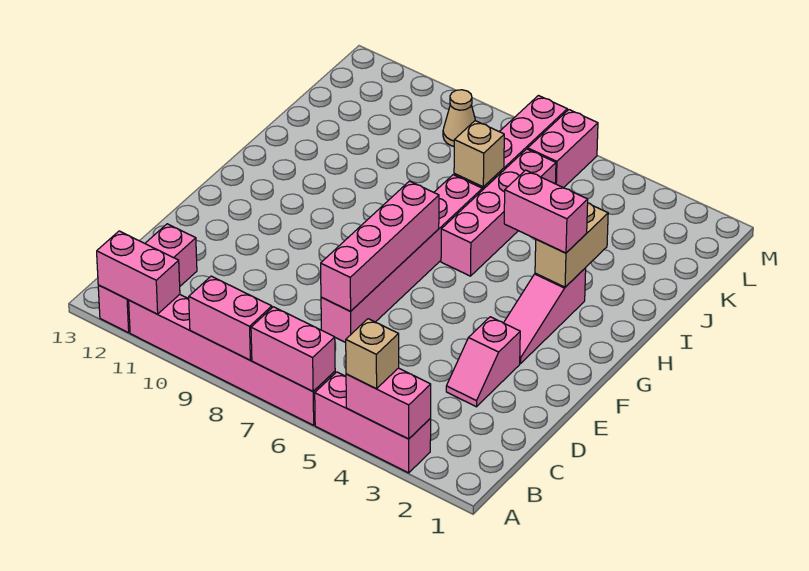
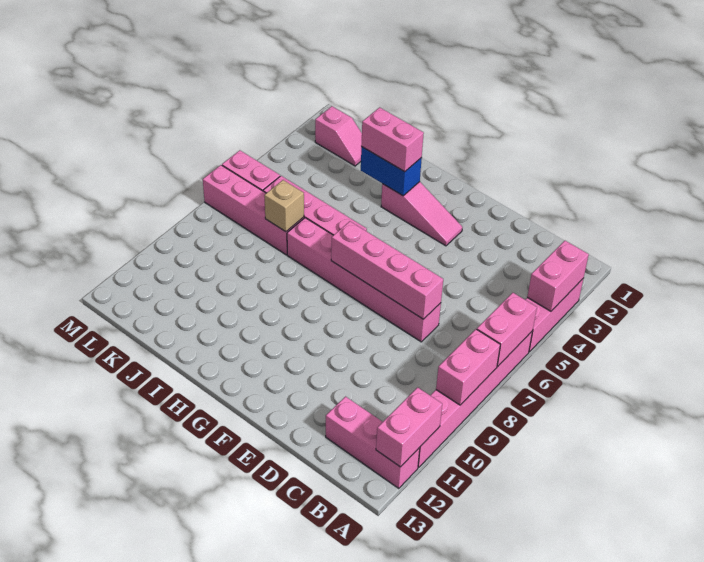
tan brick A4 level 3 -> none
pink slope D3:E3 level 1 top E -> pink slope K2:L2 level 1 top L
tan brick H3:I3 level 2 -> blue brick H3:I3 level 2
pink brick H3:H4 level 3 -> pink brick H3:I3 level 3
tan cone L9 level 1 -> none

